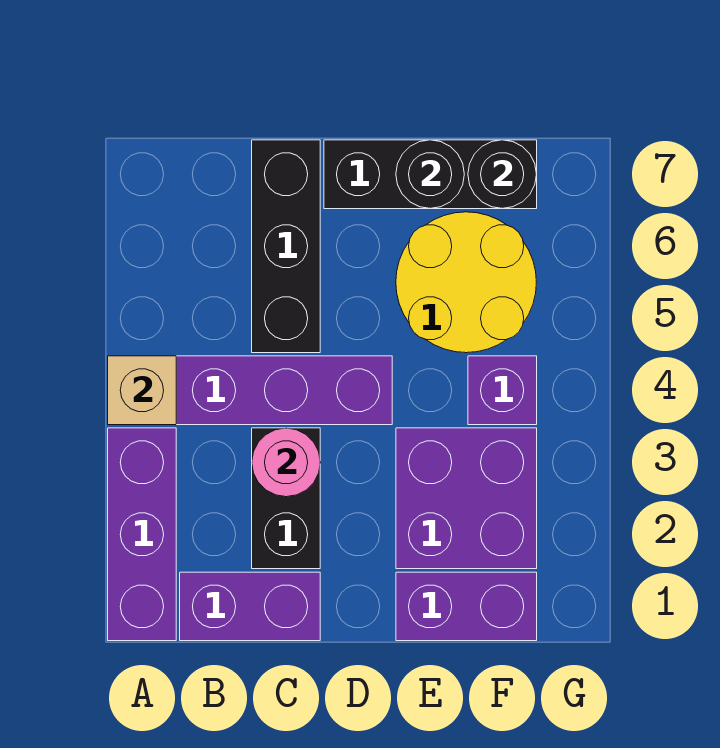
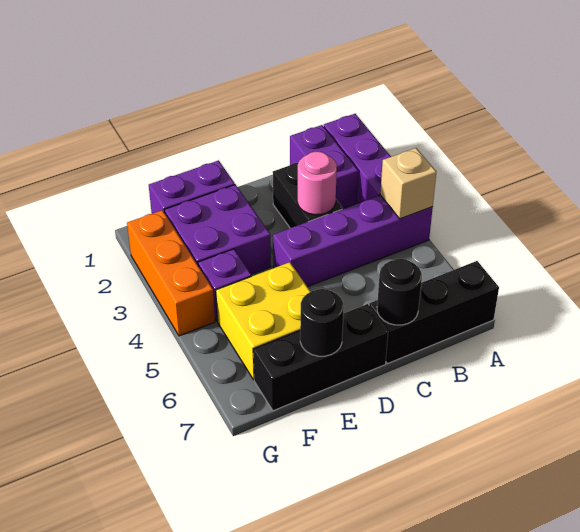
purple brick B1:C1 level 1 -> purple brick B1:B2 level 1
black brick C5:C7 level 1 -> black brick A7:C7 level 1
yellow round brick E5:F6 level 1 -> yellow brick E5:F6 level 1
black round brick F7 level 2 -> black round brick C7 level 2
none -> orange brick G2:G4 level 1

